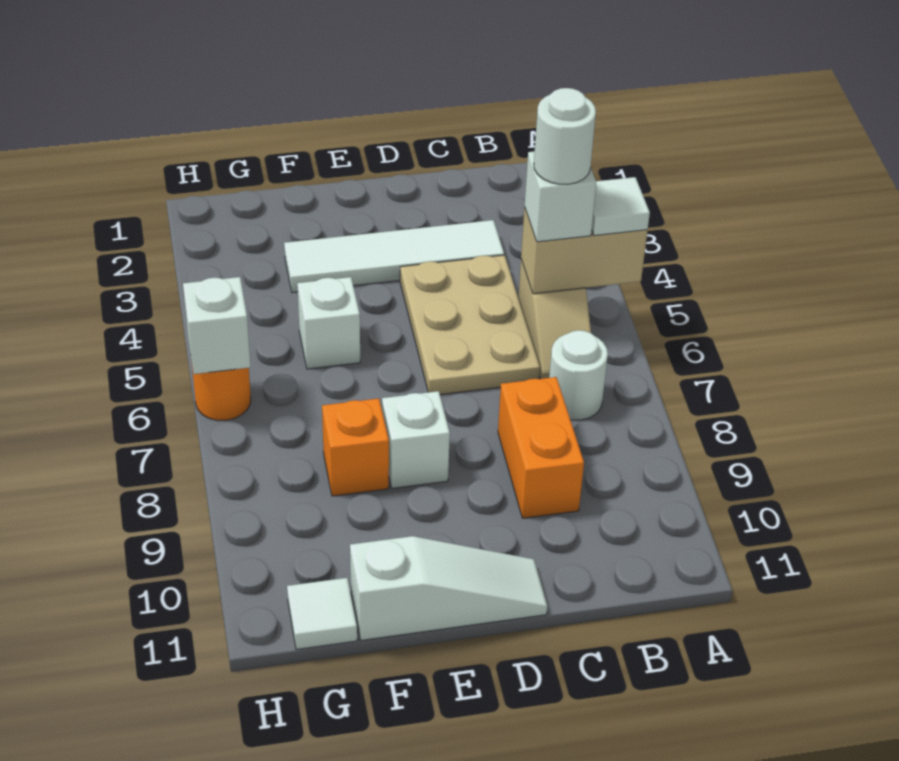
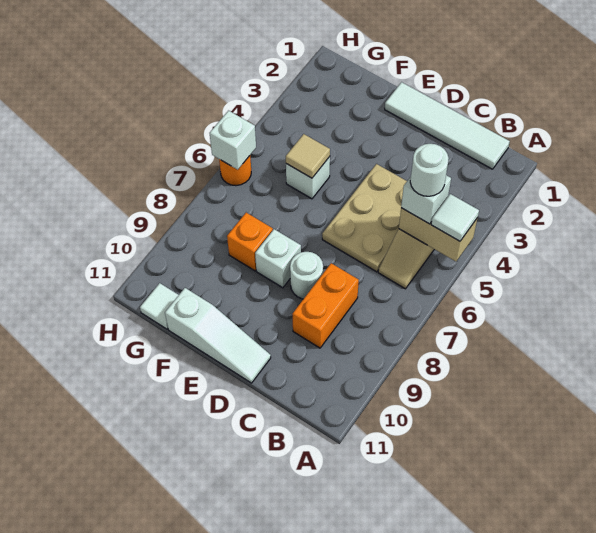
white round brick B7 level 1 -> white round brick D8 level 1
white tile C3:F3 level 1 -> white tile B1:E1 level 1
none -> tan tile F5 level 2

